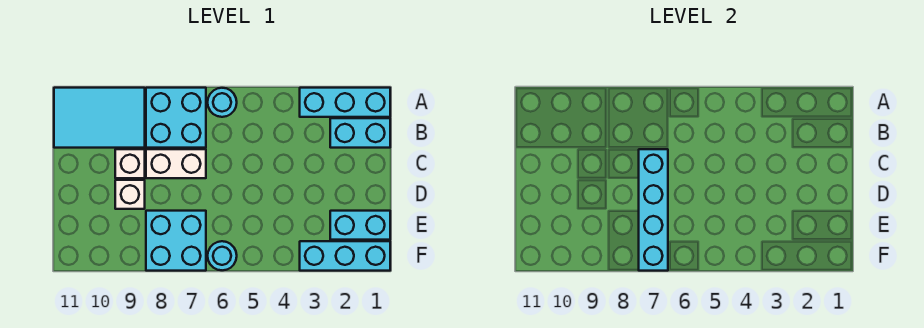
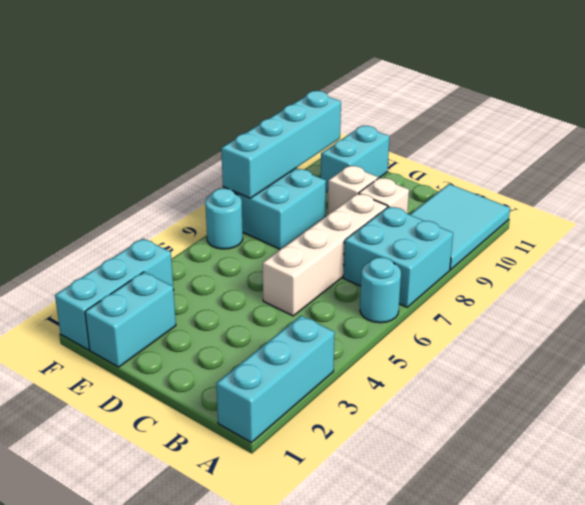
cyan brick B1:B2 level 1 -> cyan brick E10:E11 level 1
white brick C7:C8 level 1 -> white brick C5:C8 level 1
cyan brick C7:F7 level 2 -> cyan brick F7:F10 level 2

